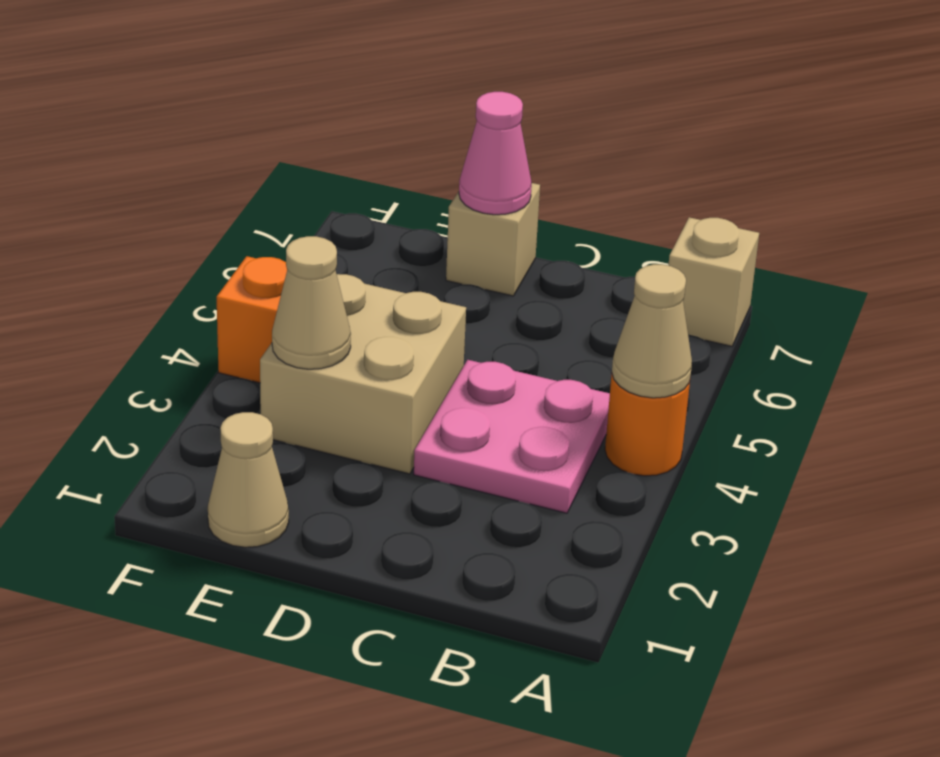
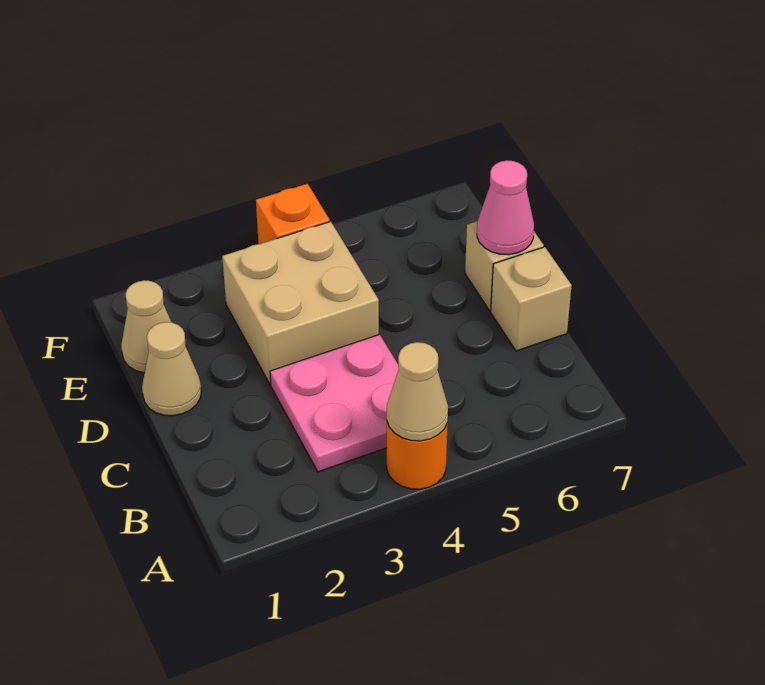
tan brick A7 level 1 -> tan brick C7 level 1
tan cone E3 level 2 -> tan cone D1 level 1

